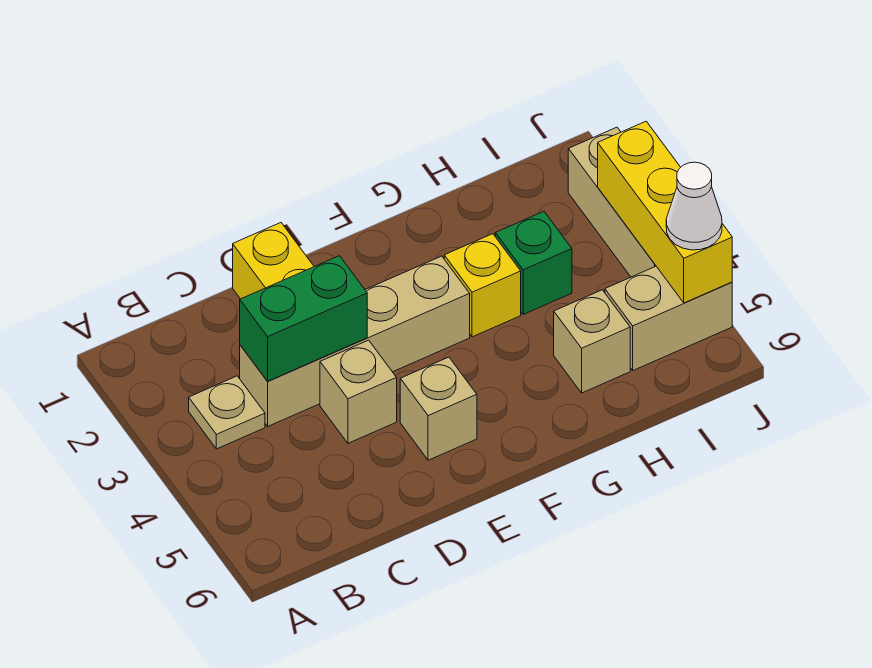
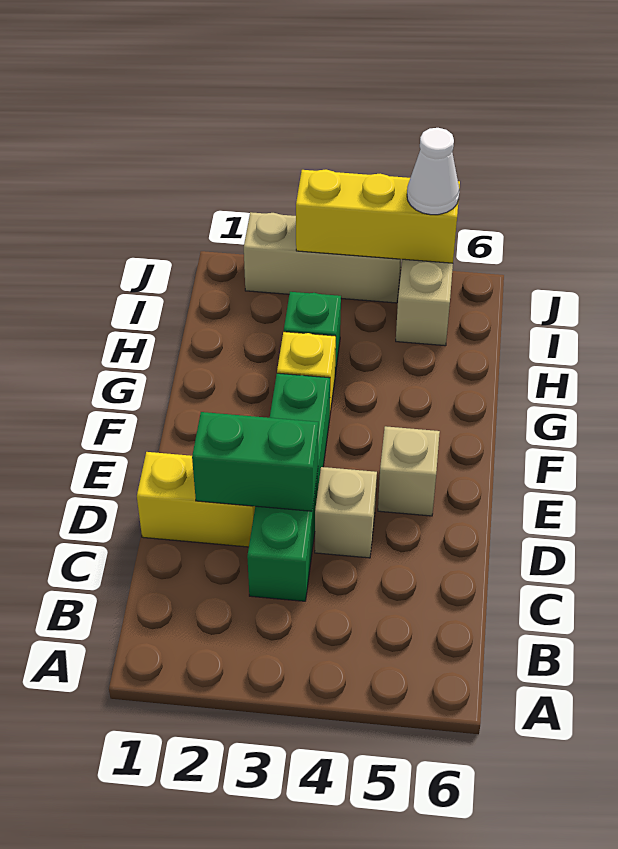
tan plate B3 level 1 -> none
tan brick C3:F3 level 1 -> green brick C3:F3 level 1
green brick C3:D3 level 2 -> green brick D2:D3 level 2
tan brick H5 level 1 -> none

